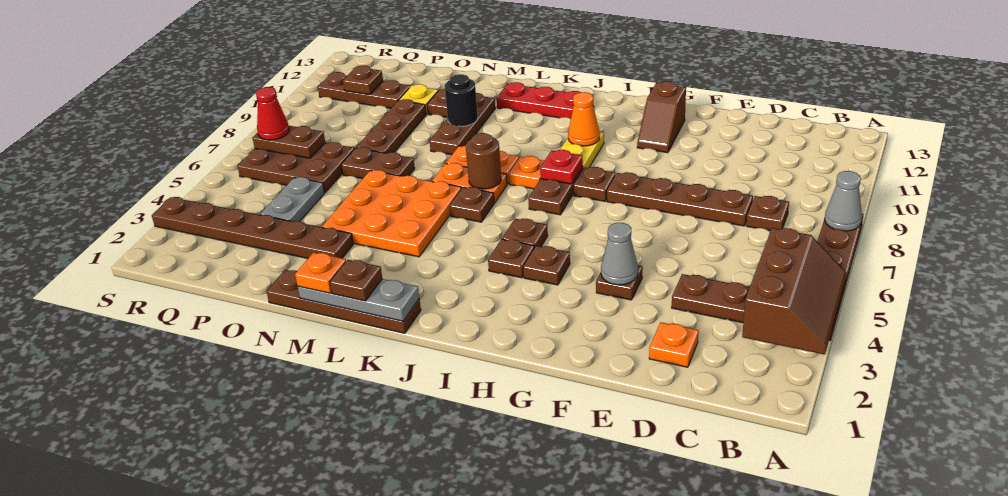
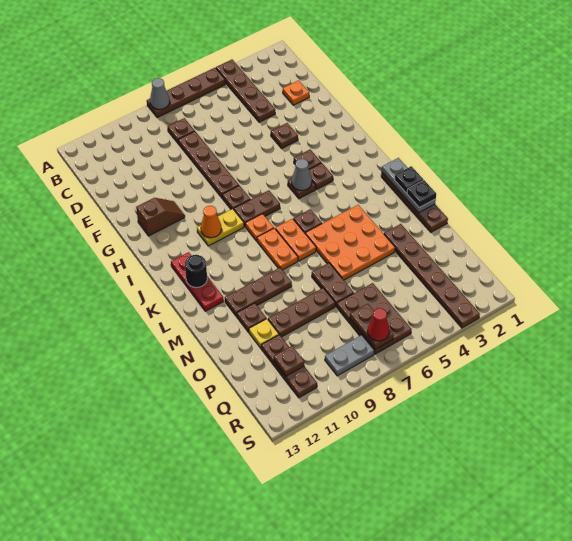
brown slope A3:B5 level 2 top B -> none
grey cone F4 level 2 -> grey cone I5 level 2
red plate I8 level 2 -> none
brown round brick K7 level 2 -> none
brown plate L1 level 3 -> black plate L1 level 3
orange plate M1 level 3 -> black plate M1 level 3
black round brick M10 level 2 -> black round brick K12 level 2
grey plate P4:P5 level 1 -> grey plate R8:R9 level 1

